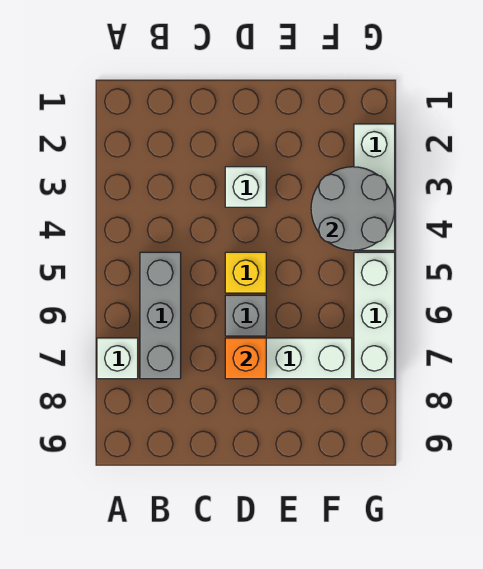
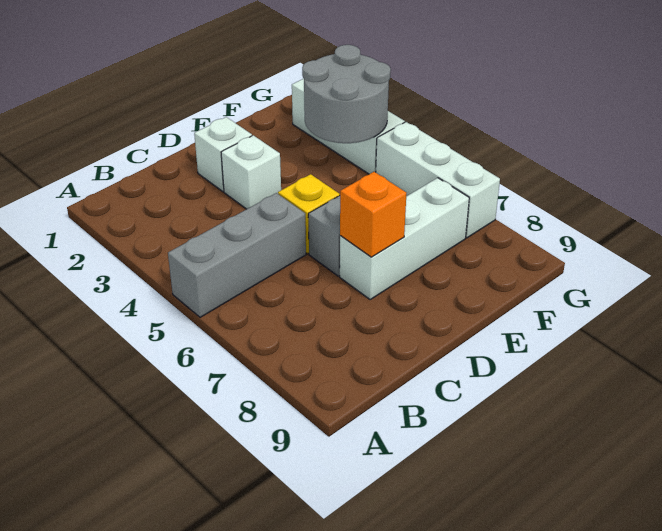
white brick A7 level 1 -> white brick D2 level 1
grey brick B5:B7 level 1 -> grey brick A5:C5 level 1

